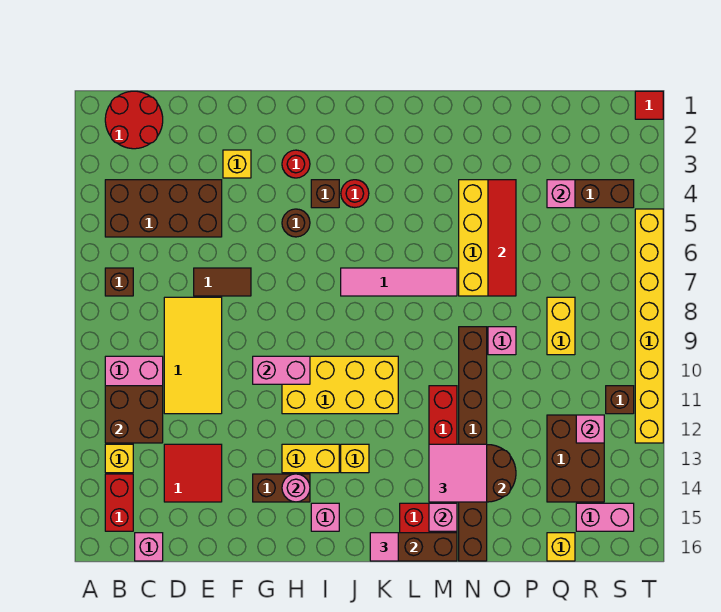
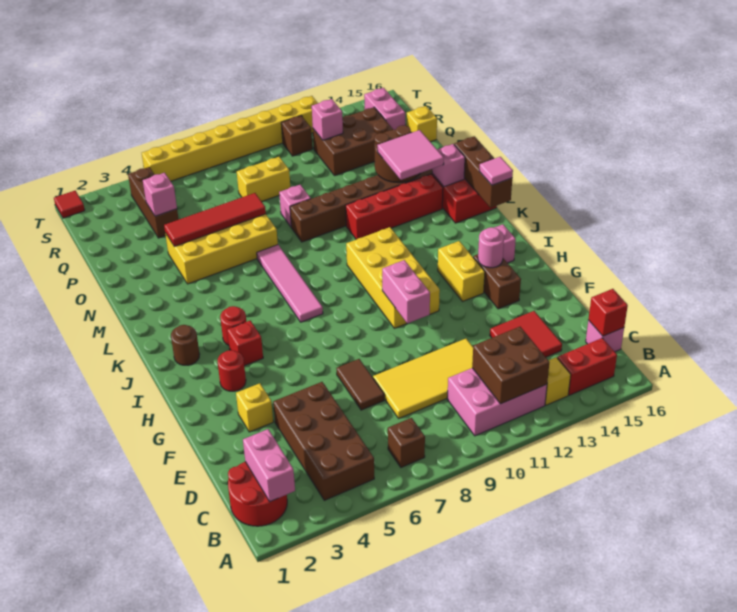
none -> pink brick B2:C2 level 2
none -> red brick C16 level 2
brown round brick H5 level 1 -> brown round brick J2 level 1
brown brick I4 level 1 -> red brick I4 level 1
yellow brick J13 level 1 -> none

